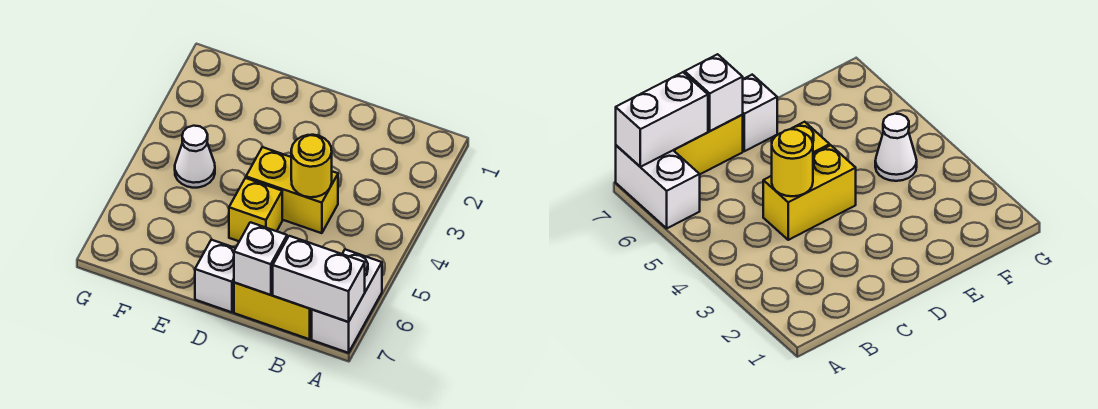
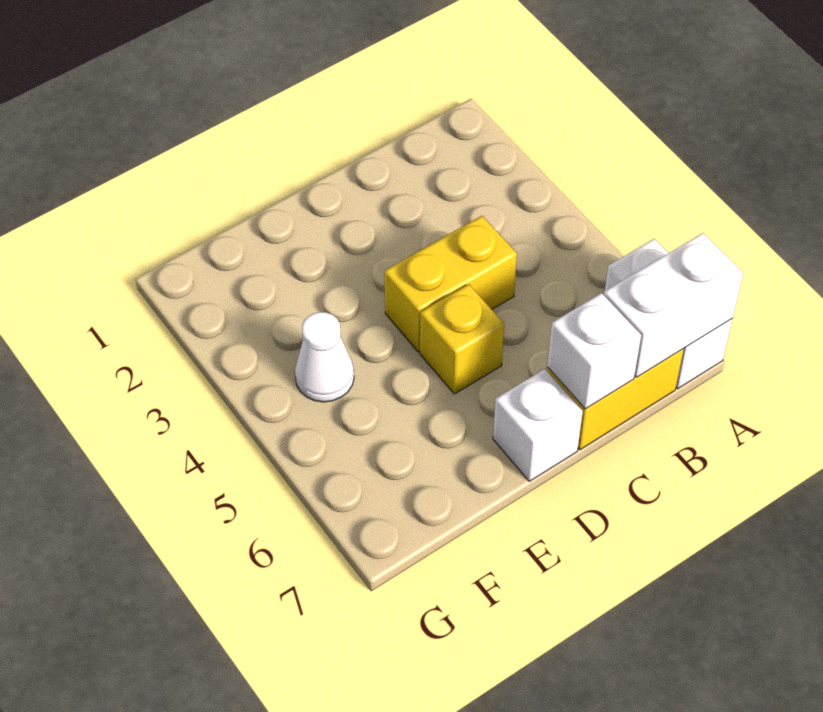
yellow round brick C4 level 2 -> none

